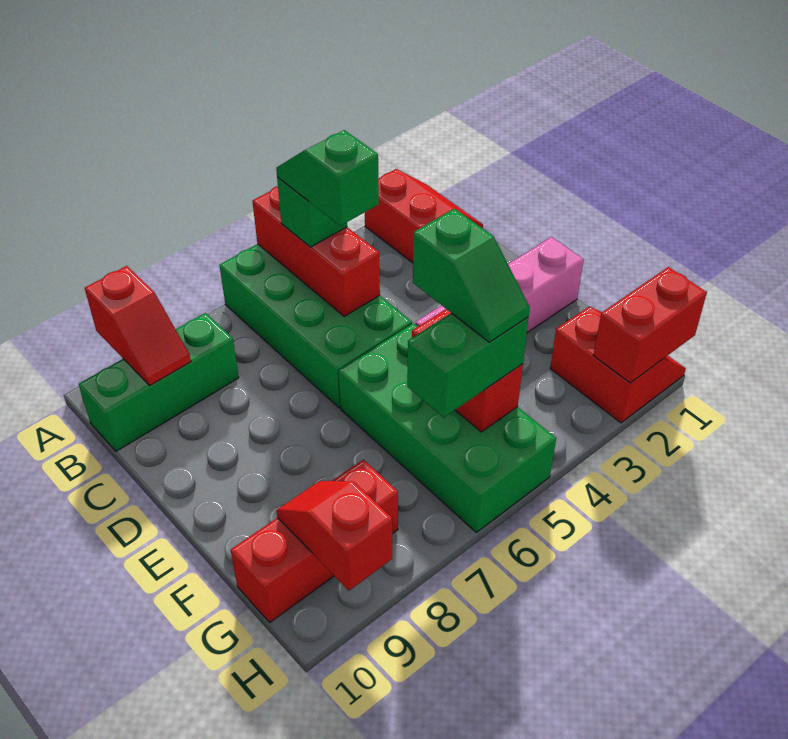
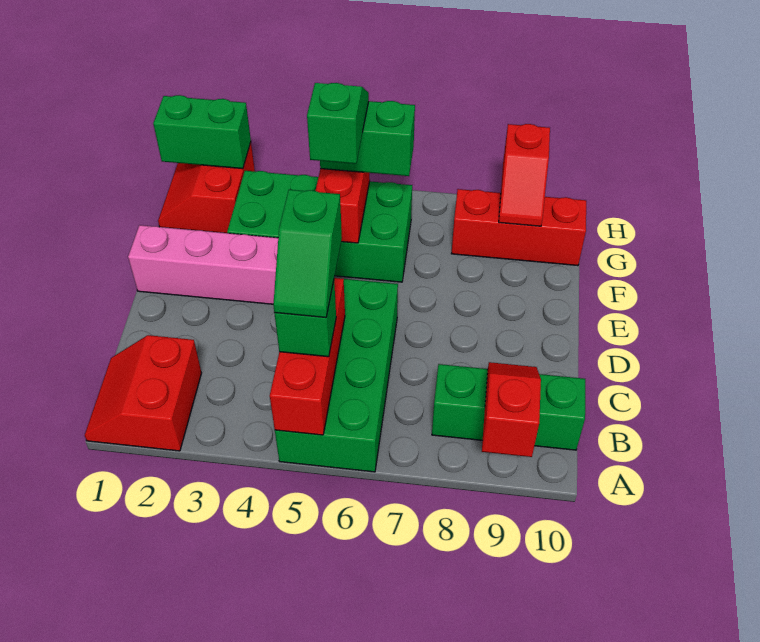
green brick E5:H6 level 1 -> green brick F3:G6 level 1
red brick H1:H2 level 2 -> green brick H1:H2 level 2

